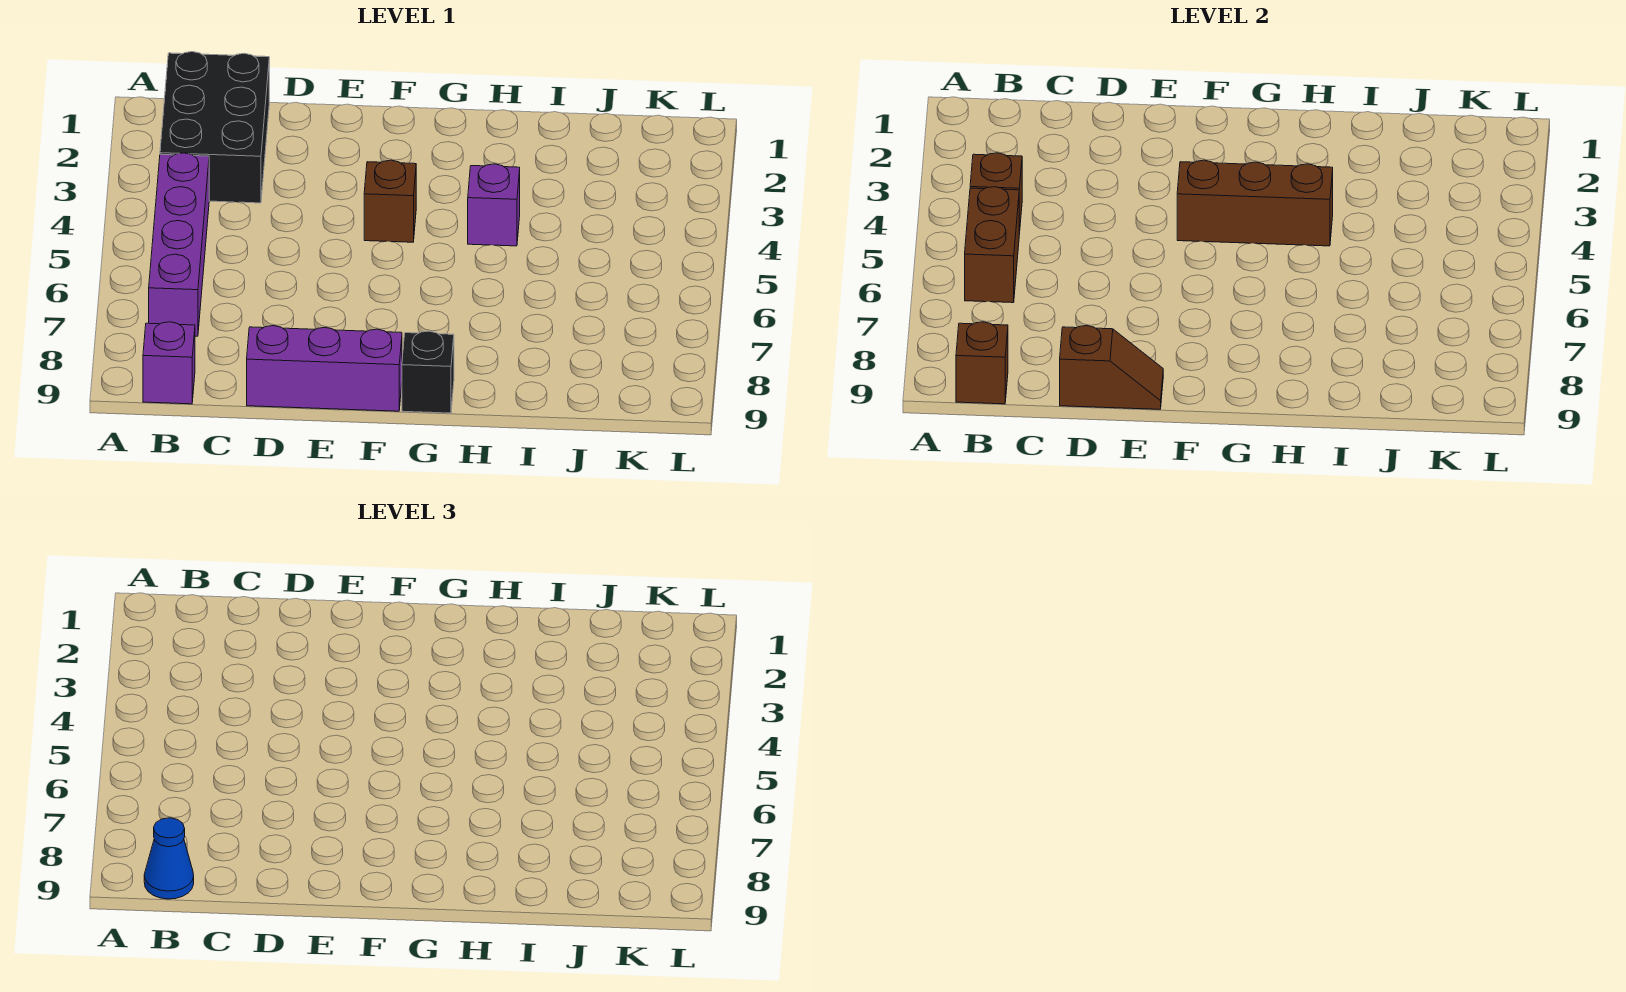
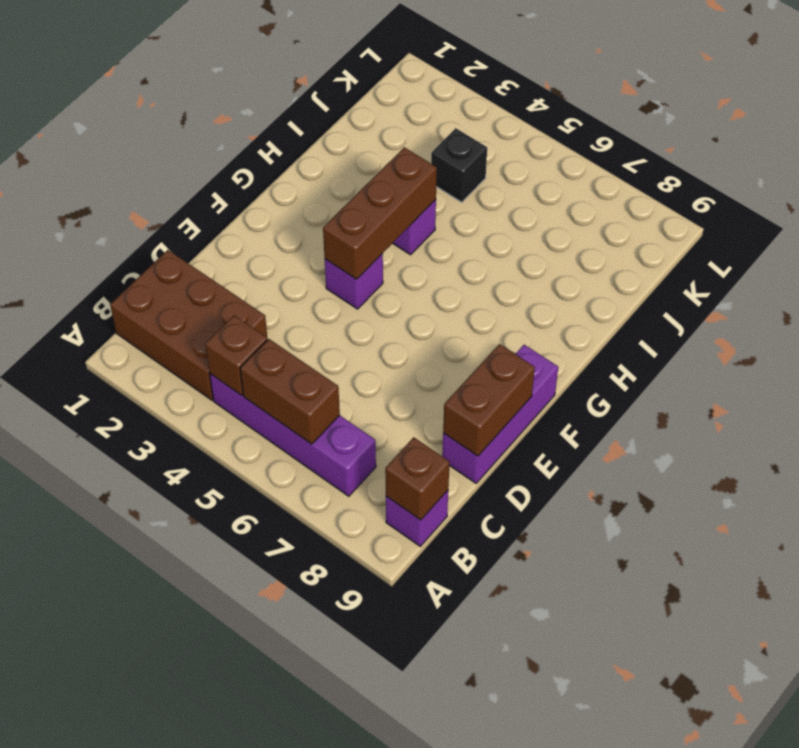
black brick B1:C3 level 1 -> brown brick B1:C3 level 1
blue cone B9 level 3 -> none
brown slope D9:E9 level 2 top D -> brown brick D9:E9 level 2
brown brick F4 level 1 -> purple brick F4 level 1
black brick G9 level 1 -> black brick J4 level 1

